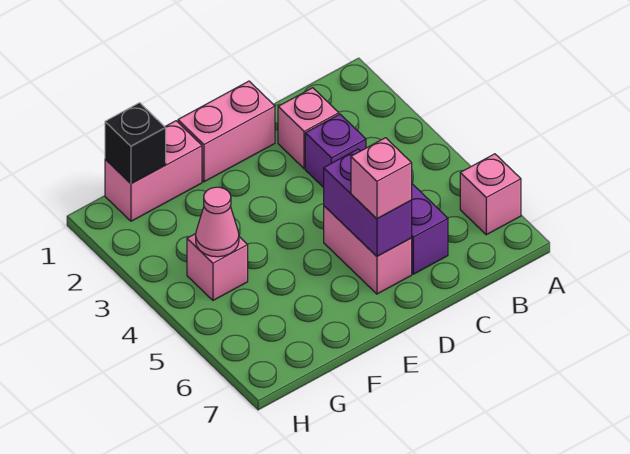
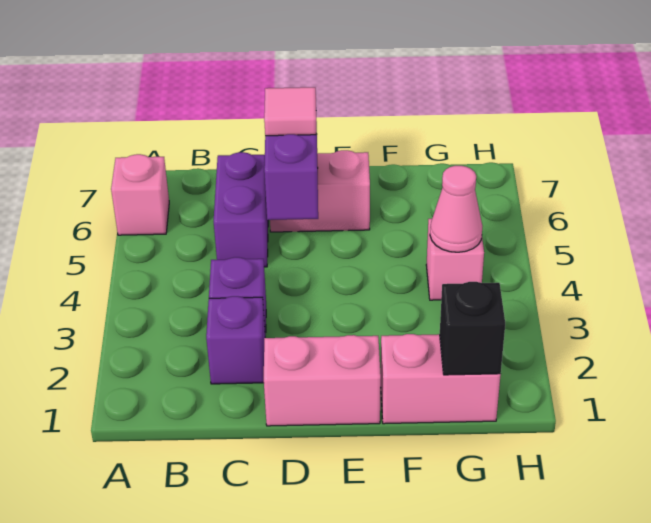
pink brick C2 level 1 -> purple brick C2 level 1
pink brick D5:D6 level 1 -> pink brick D6:E6 level 1
pink brick D6 level 3 -> pink tile D6 level 3

